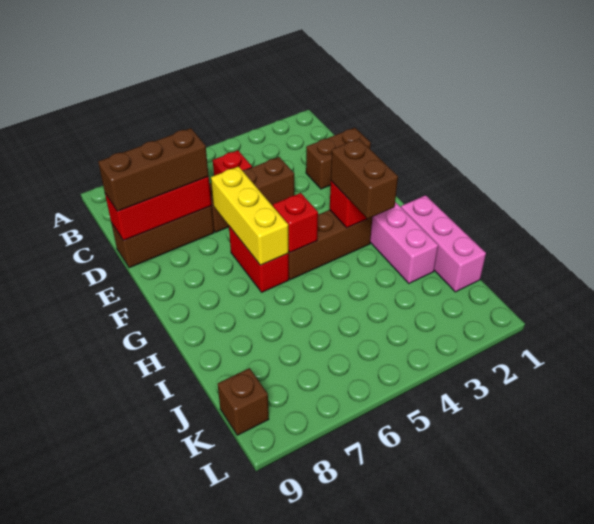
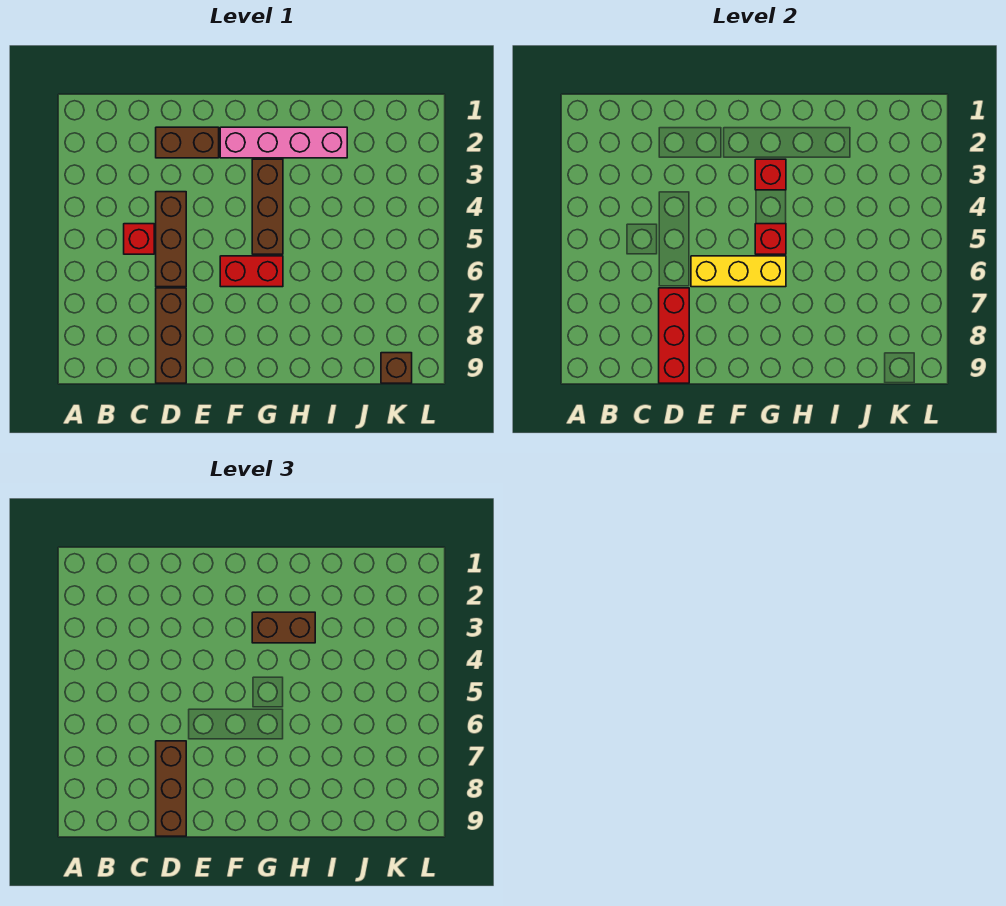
brown brick D1:D2 level 1 -> brown brick D2:E2 level 1
pink brick H1:J1 level 1 -> none

